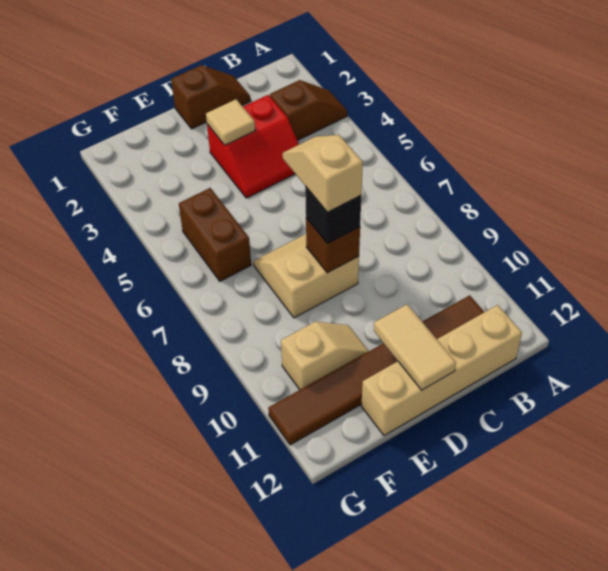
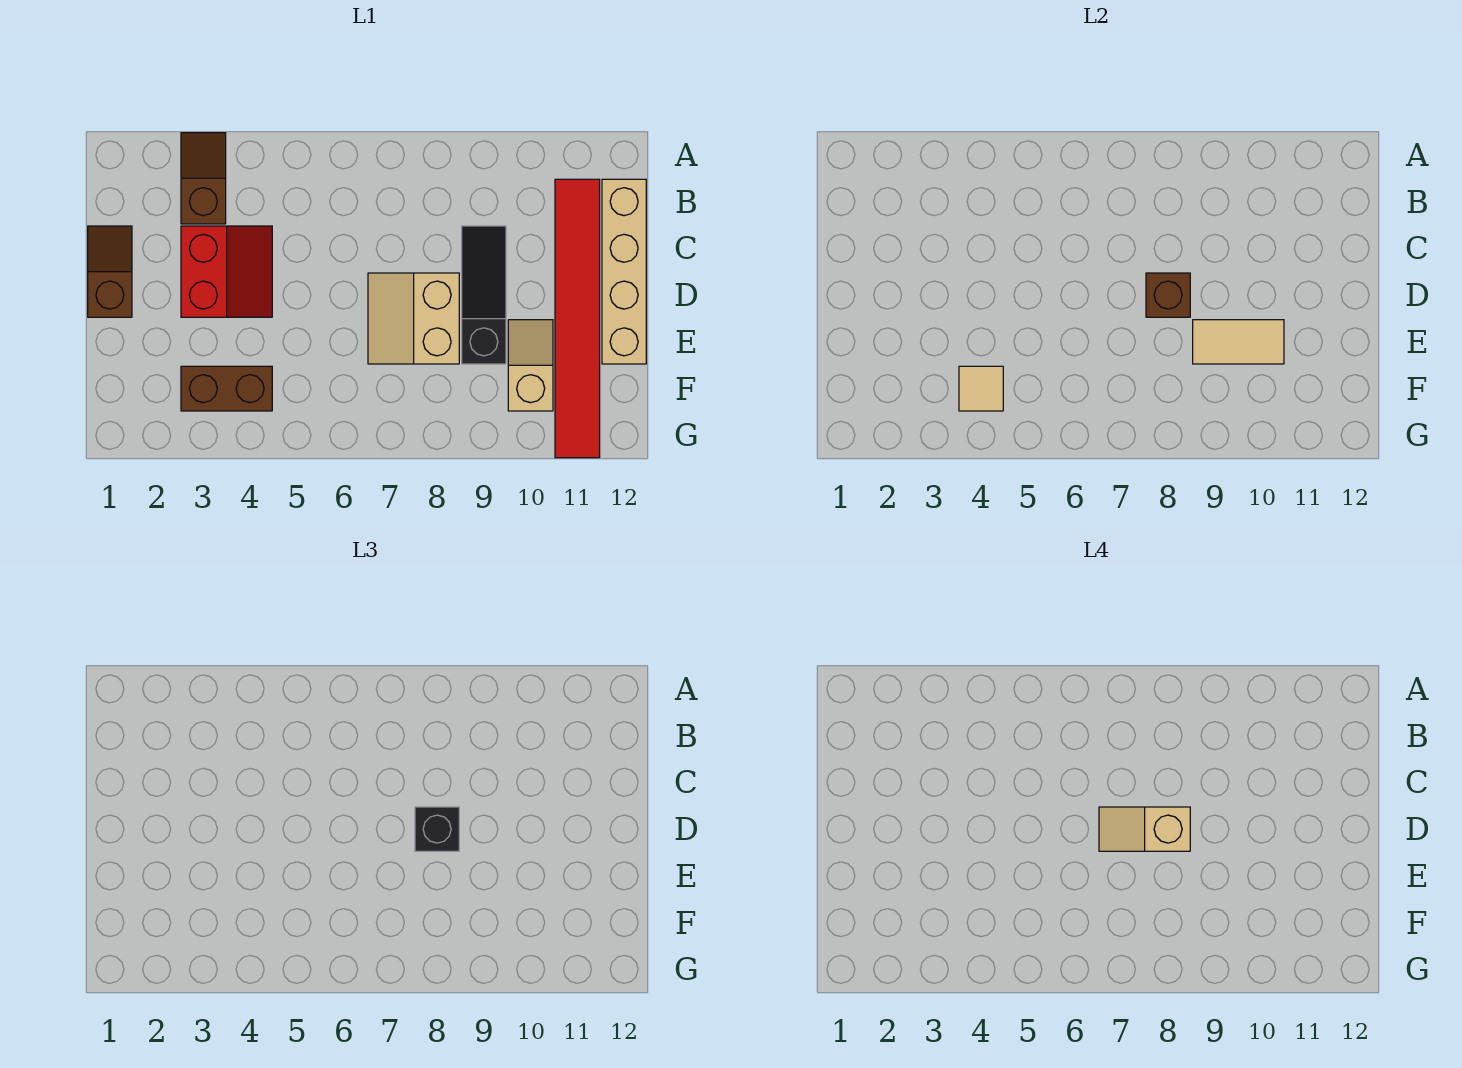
brown tile B11:G11 level 1 -> red tile B11:G11 level 1
none -> black slope C9:E9 level 1 top E
tan tile D3 level 2 -> tan tile F4 level 2
tan tile D11:D12 level 2 -> tan tile E9:E10 level 2
brown brick F5:F6 level 1 -> brown brick F3:F4 level 1

